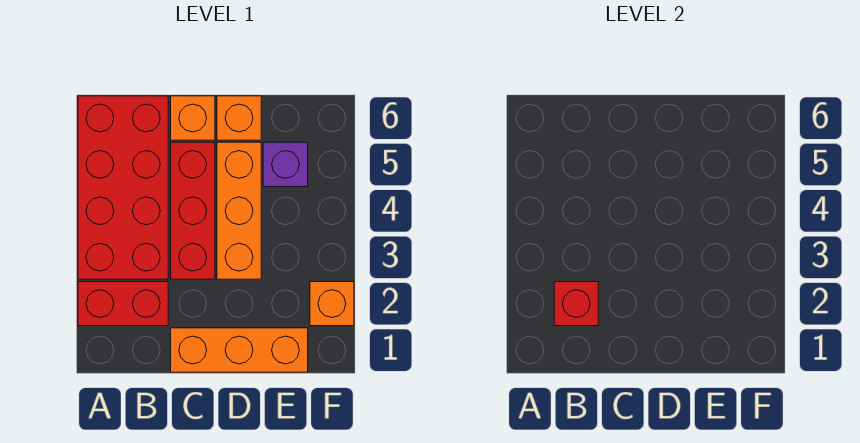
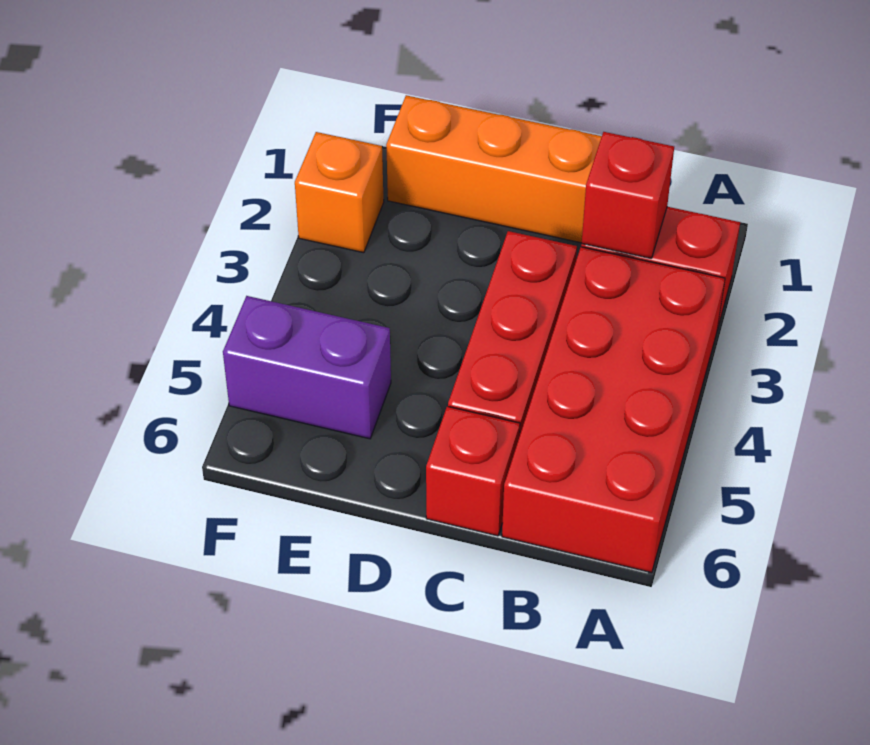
orange brick C6 level 1 -> red brick C6 level 1
orange brick D3:D5 level 1 -> none
orange brick D6 level 1 -> none
purple brick E5 level 1 -> purple brick E5:F5 level 1

